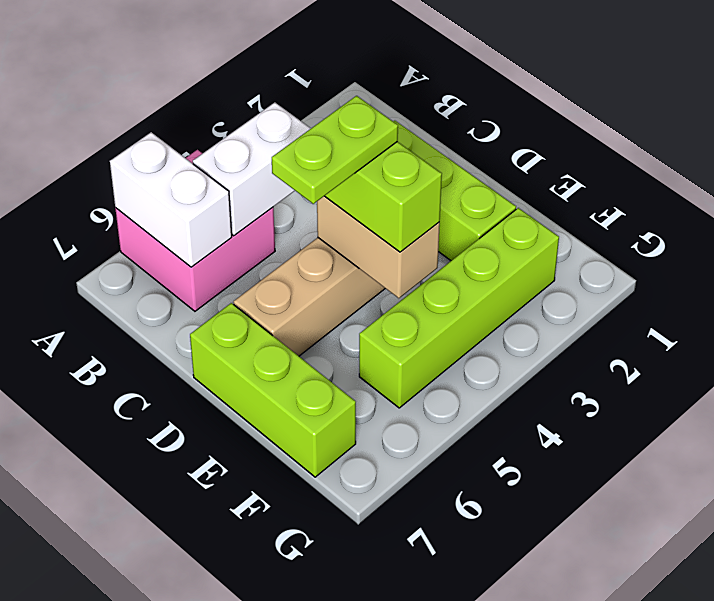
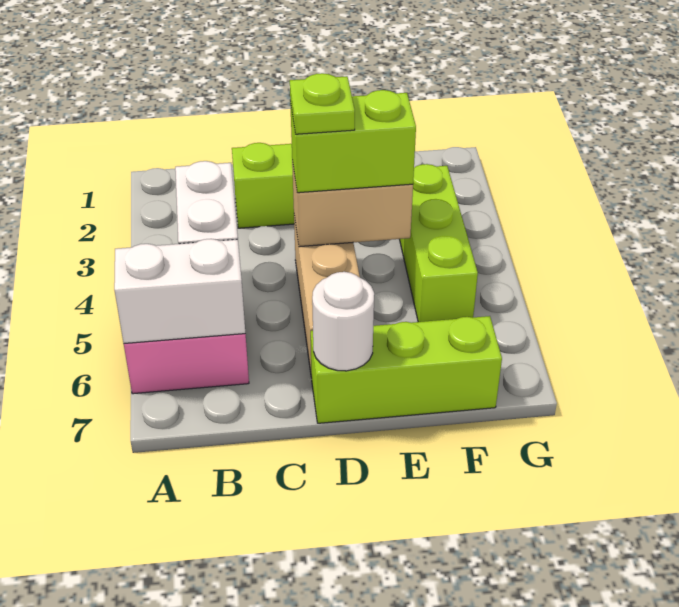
lime plate D4:D5 level 4 -> lime plate D4 level 4
none -> white round brick D7 level 2
lime brick F2:F5 level 1 -> lime brick F3:F5 level 1

